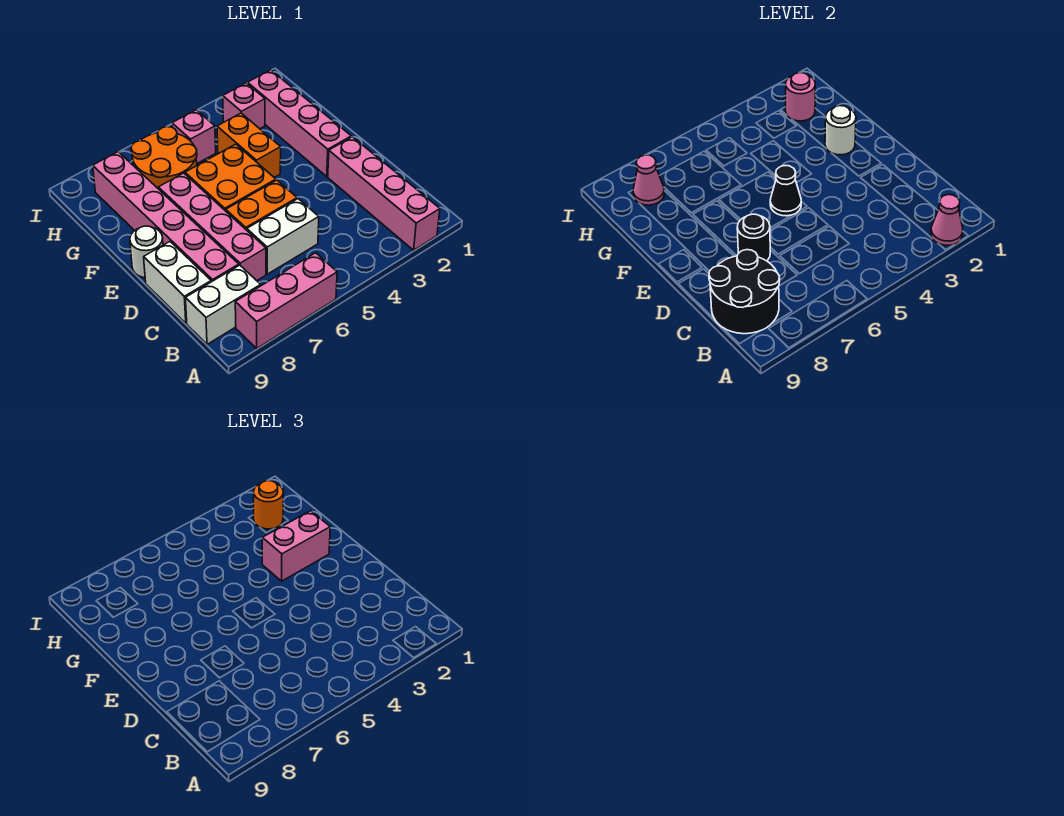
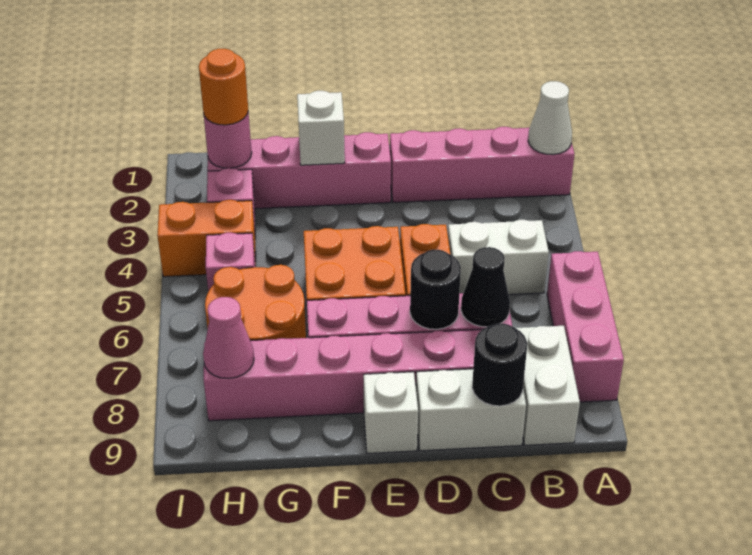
pink cone A2 level 2 -> white cone A2 level 2
black round brick B8:C9 level 2 -> black round brick C9 level 2
white brick C5:C6 level 1 -> white brick B5:C5 level 1
black cone E5 level 2 -> black cone C7 level 2
white round brick E9 level 1 -> white brick E9 level 1
white round brick F2 level 2 -> white brick F2 level 2
pink brick F2:F3 level 3 -> none
orange brick F4:G4 level 1 -> orange brick H4:I4 level 1

